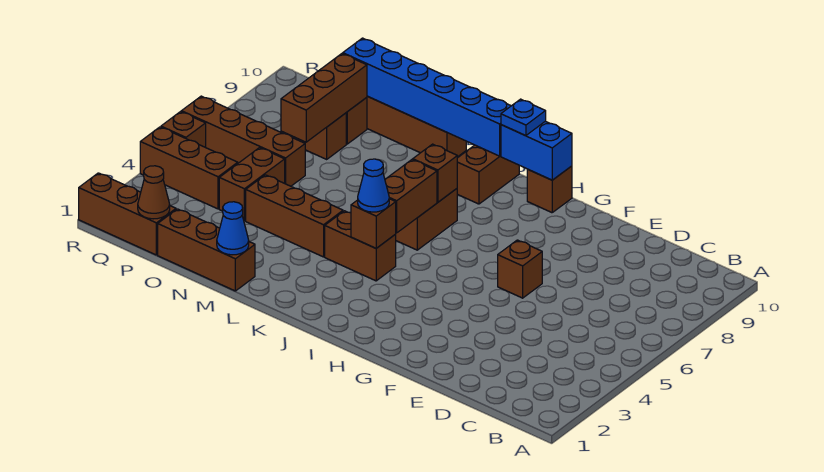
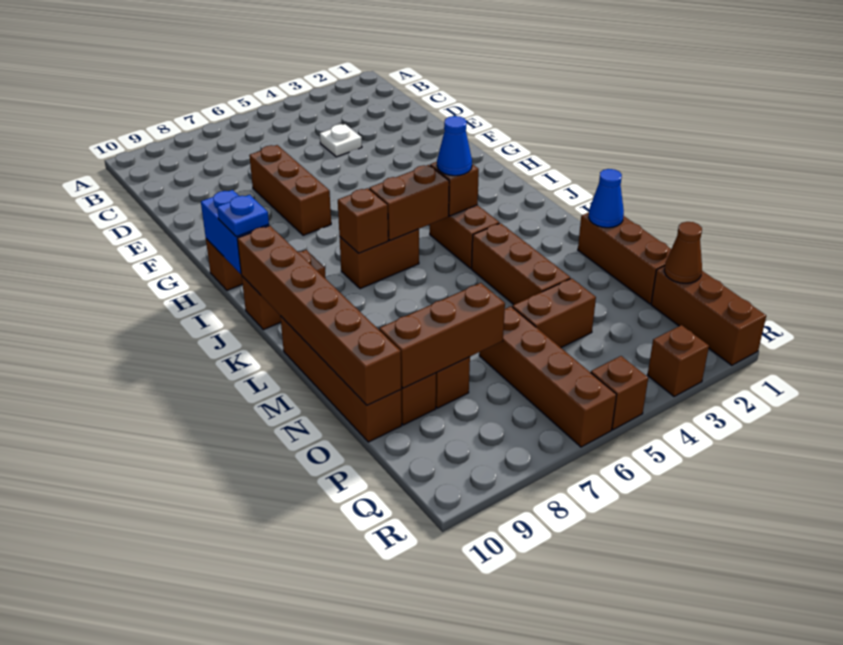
none -> white plate D4 level 1
brown brick F6 level 1 -> brown brick R3 level 1
blue brick J10:O10 level 2 -> brown brick J10:O10 level 2
brown brick P4:R4 level 1 -> brown brick E7:G7 level 1

